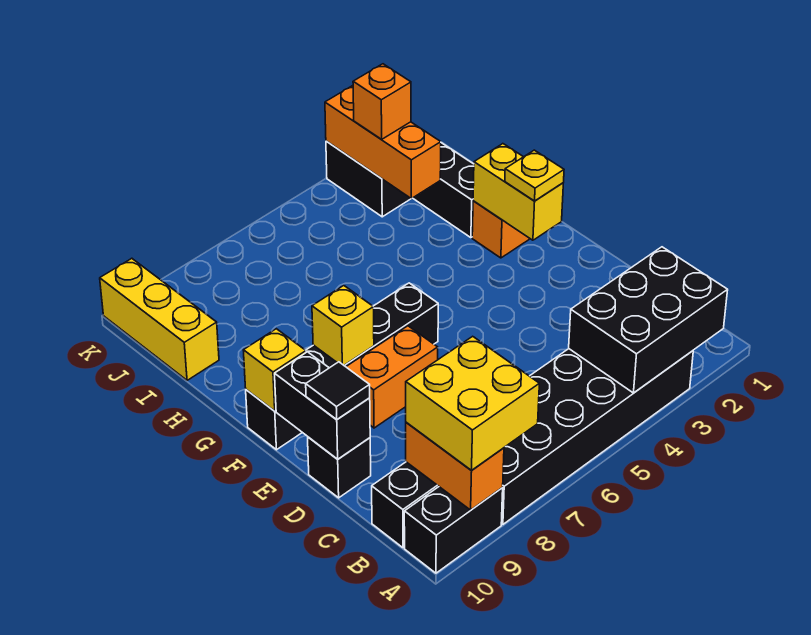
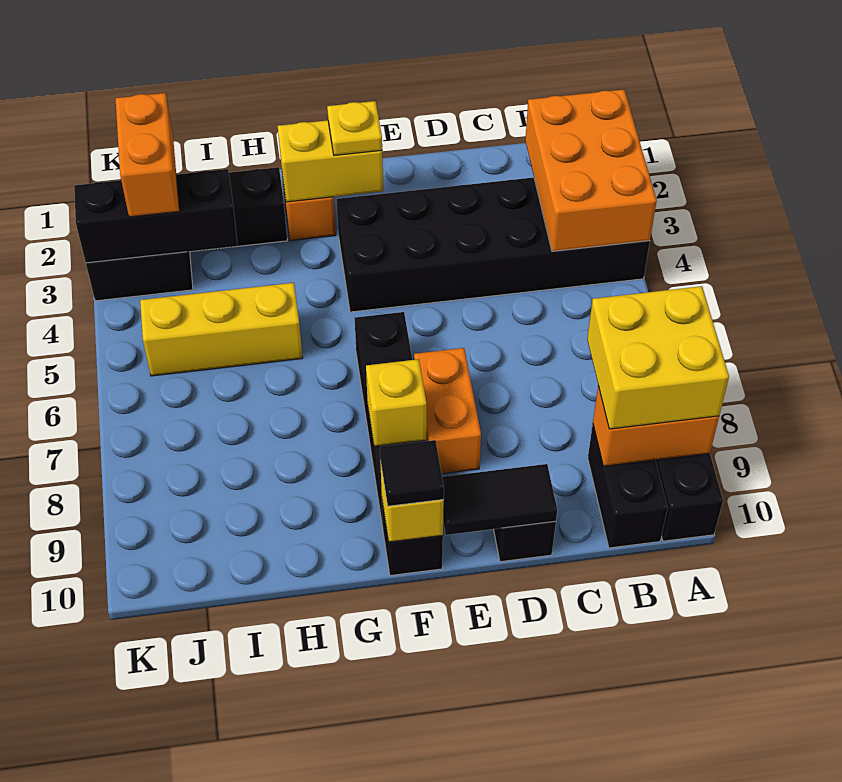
black brick A2:B4 level 2 -> orange brick A2:B4 level 2
black brick A3:B8 level 1 -> black brick A3:F4 level 1
black brick D10:E10 level 2 -> black tile D10:E10 level 2
black tile D10 level 3 -> black tile F10 level 3
orange brick I3:K3 level 2 -> black brick I3:K3 level 2
yellow brick I10:K10 level 1 -> yellow brick H5:J5 level 1
orange brick J3 level 3 -> orange brick J2:J3 level 3

